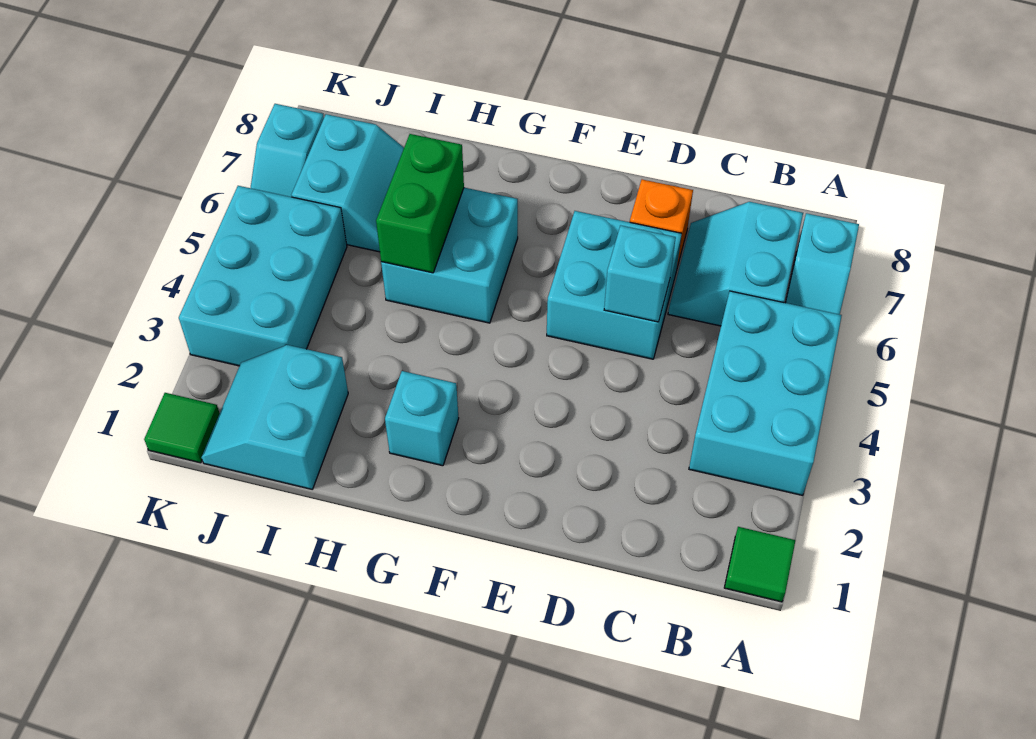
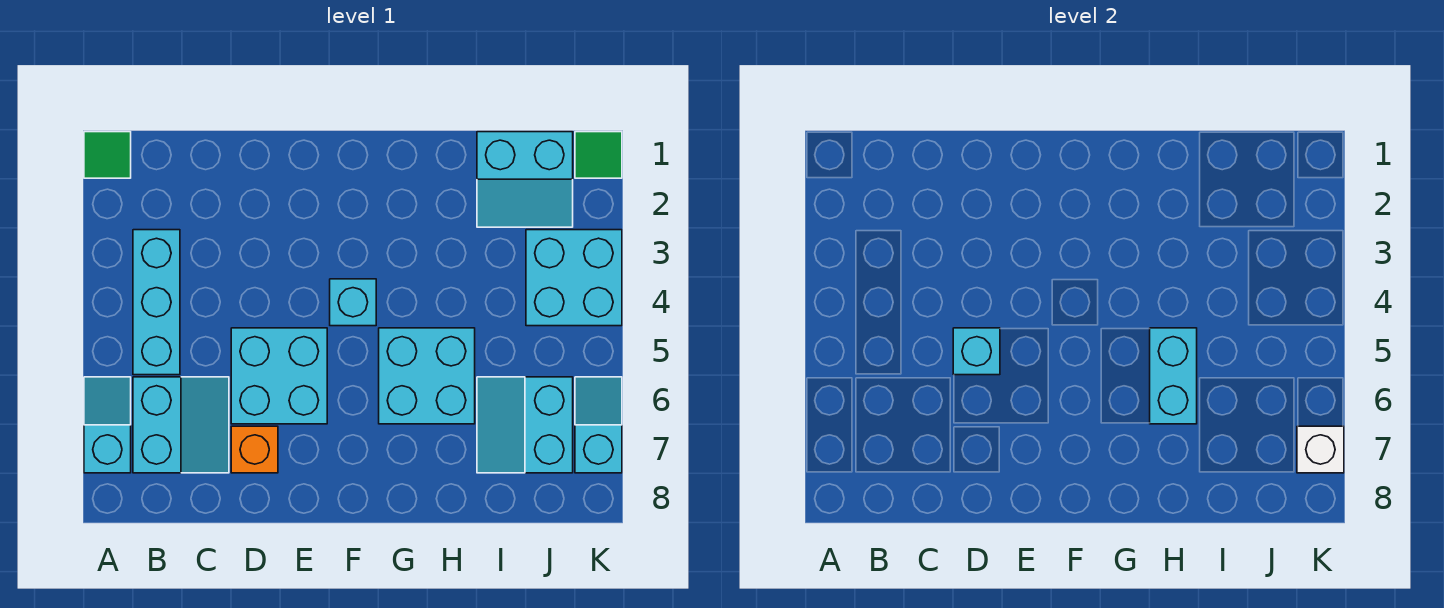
cyan brick A3:B5 level 1 -> cyan brick B3:B5 level 1
cyan brick G2 level 1 -> cyan brick F4 level 1
green brick H5:H6 level 2 -> cyan brick H5:H6 level 2
cyan slope I1:J2 level 1 top I -> cyan slope I1:J2 level 1 top 1
cyan brick J3:K5 level 1 -> cyan brick J3:K4 level 1
none -> white brick K7 level 2

